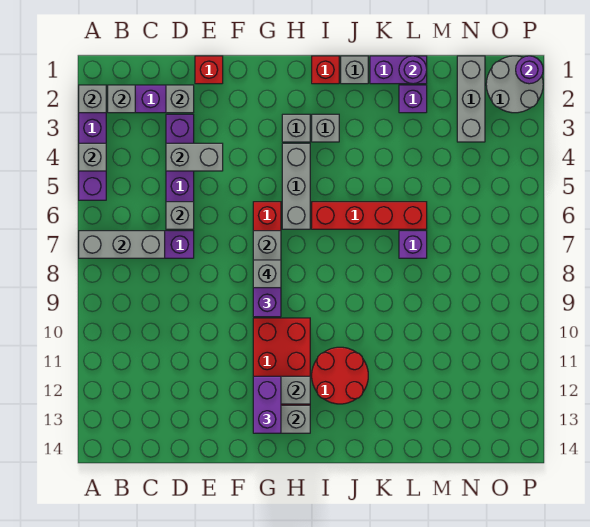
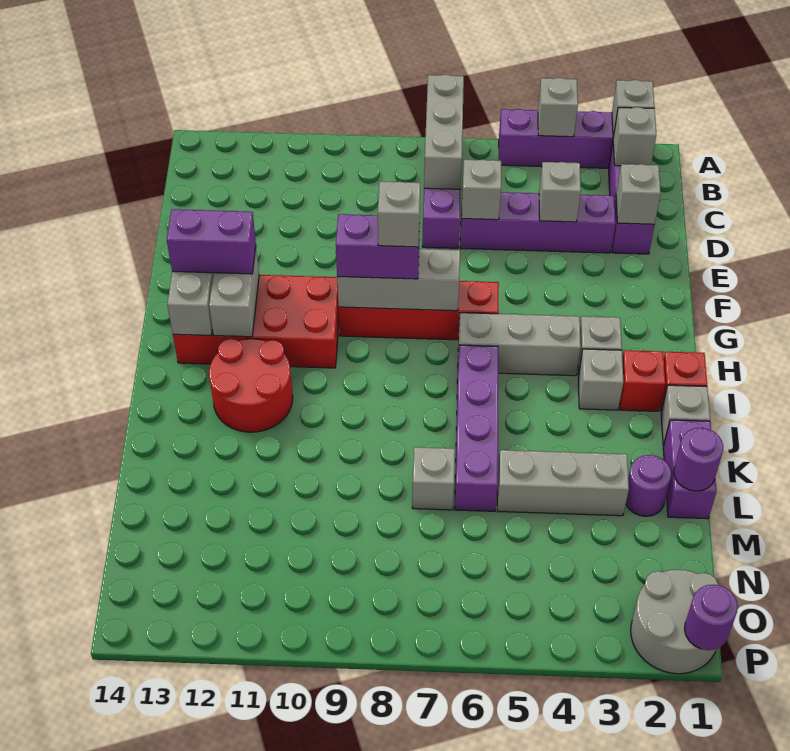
grey brick D4:E4 level 2 -> grey brick D4 level 2
red brick E1 level 1 -> red brick I2 level 1
red brick I6:L6 level 1 -> purple brick I6:L6 level 1
purple brick L2 level 1 -> purple round brick L2 level 1
purple brick L7 level 1 -> grey brick L7 level 1
grey brick N1:N3 level 1 -> grey brick L3:L5 level 1

